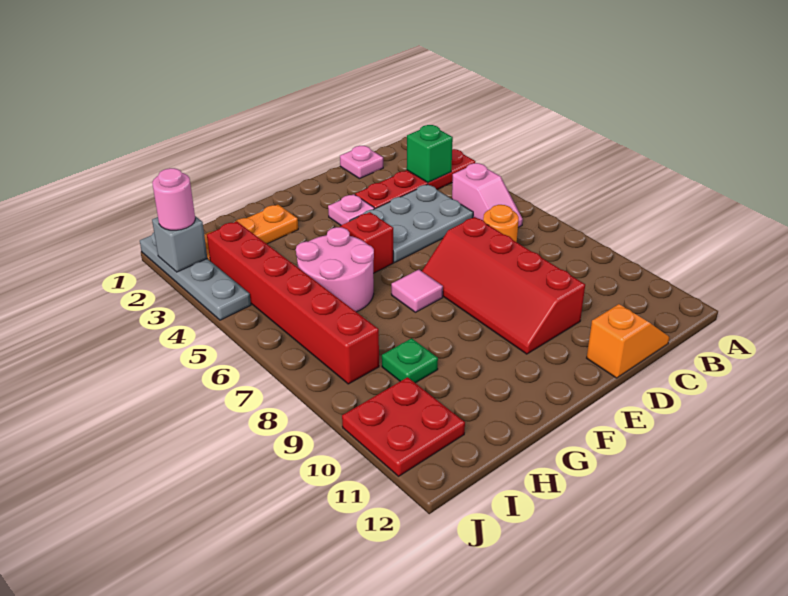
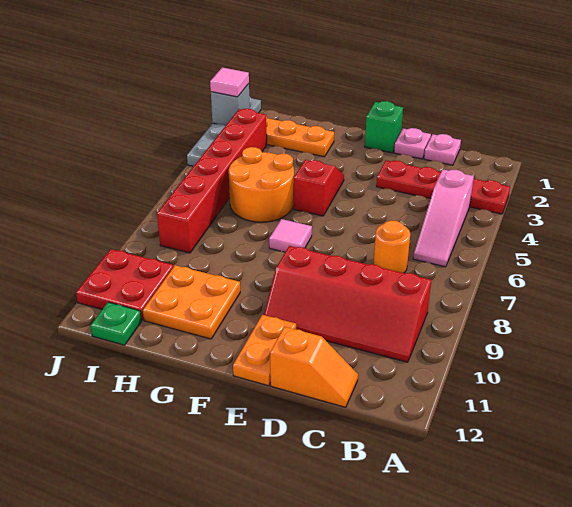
green brick B3 level 2 -> green brick E1 level 1
pink slope B5:B6 level 1 top 5 -> pink slope B4:B6 level 1 top 4
grey plate C4:E5 level 1 -> none
red slope D7:E10 level 1 top D -> red slope B9:E10 level 1 top 9
pink plate E3 level 1 -> pink plate D1 level 1
none -> orange plate E11:E12 level 1
pink round brick G5:H6 level 1 -> orange round brick G5:H6 level 1
none -> orange plate G10:H11 level 1
green plate H9 level 1 -> green plate I12 level 1
pink round brick J2 level 3 -> pink tile J2 level 3

